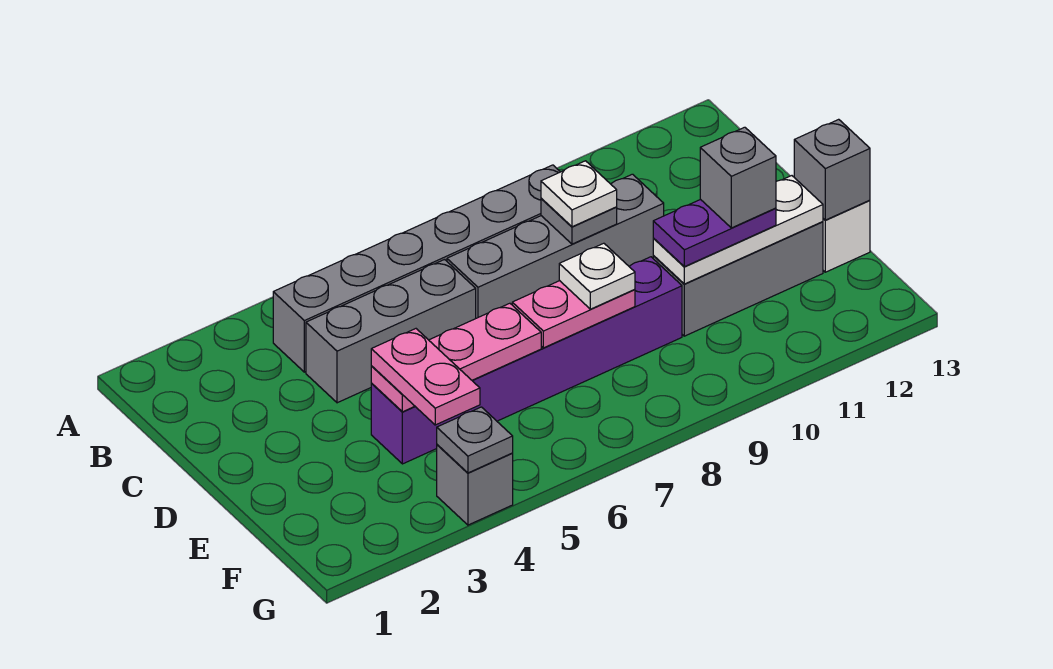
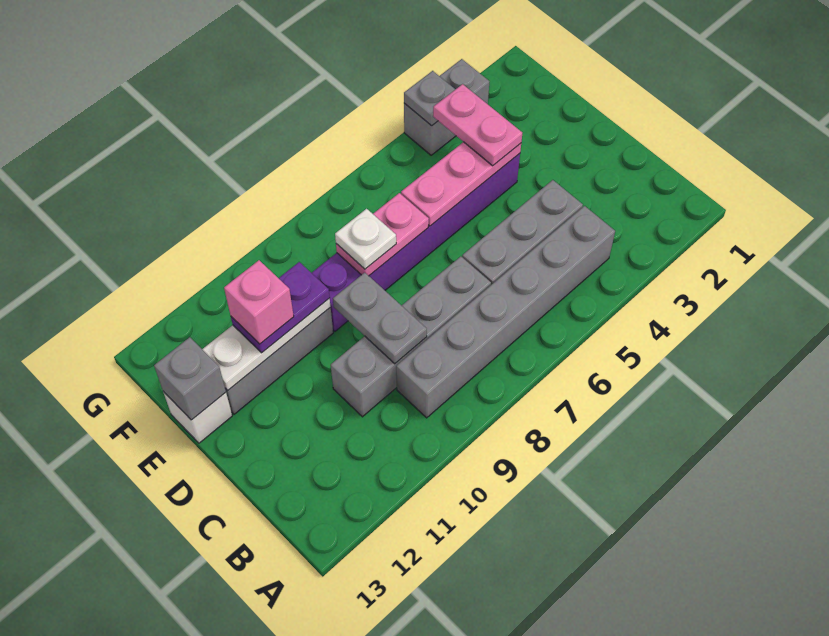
grey plate C9 level 2 -> grey plate C9:D9 level 2
white plate C9 level 3 -> none
grey brick E11 level 4 -> pink brick E11 level 4
grey brick G4 level 1 -> grey brick G3:G4 level 1

